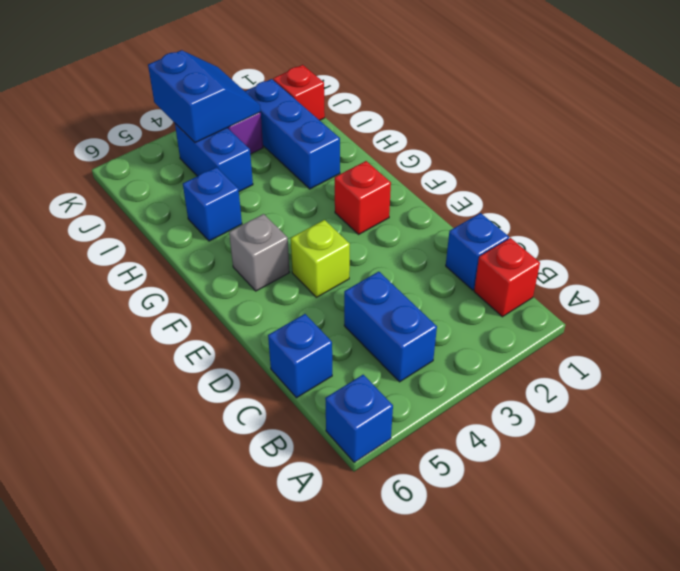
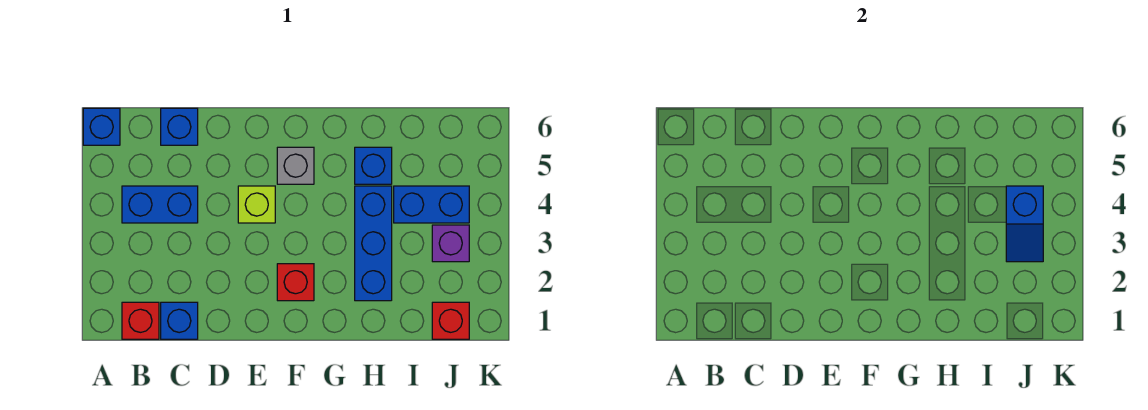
blue brick H2:J2 level 1 -> blue brick H2:H4 level 1
blue slope J3:K4 level 2 top 4 -> blue slope J3:J4 level 2 top 4

